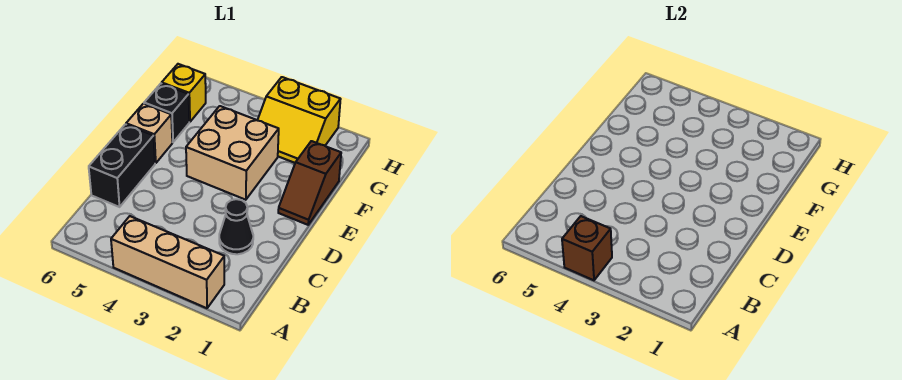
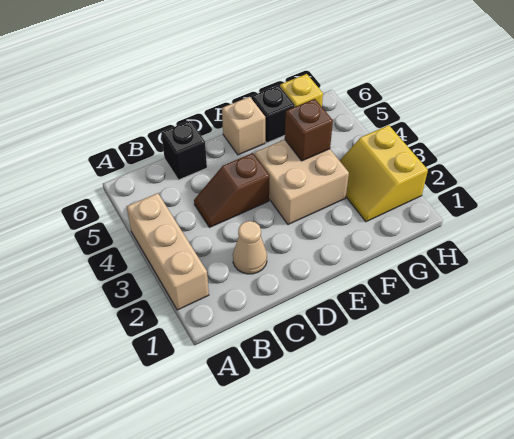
brown brick A4 level 2 -> brown brick F4 level 2
black cone C2 level 1 -> tan cone C2 level 1
black brick C6:D6 level 1 -> black brick C6 level 1
brown slope E1:F1 level 1 top F -> brown slope C4:D4 level 1 top D

